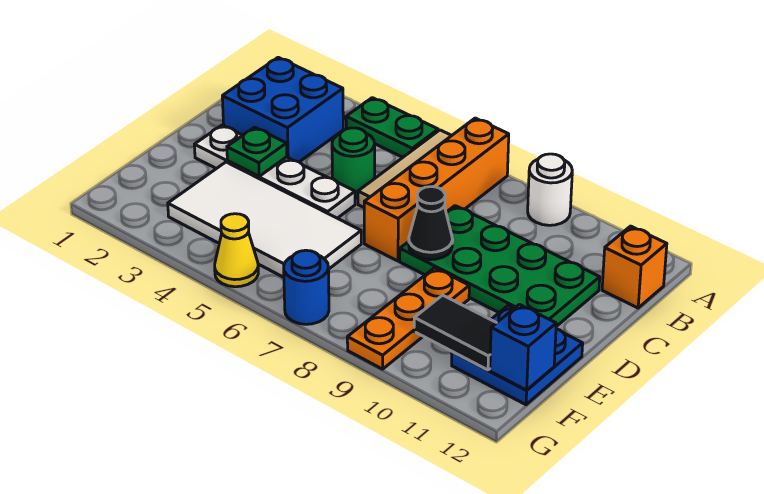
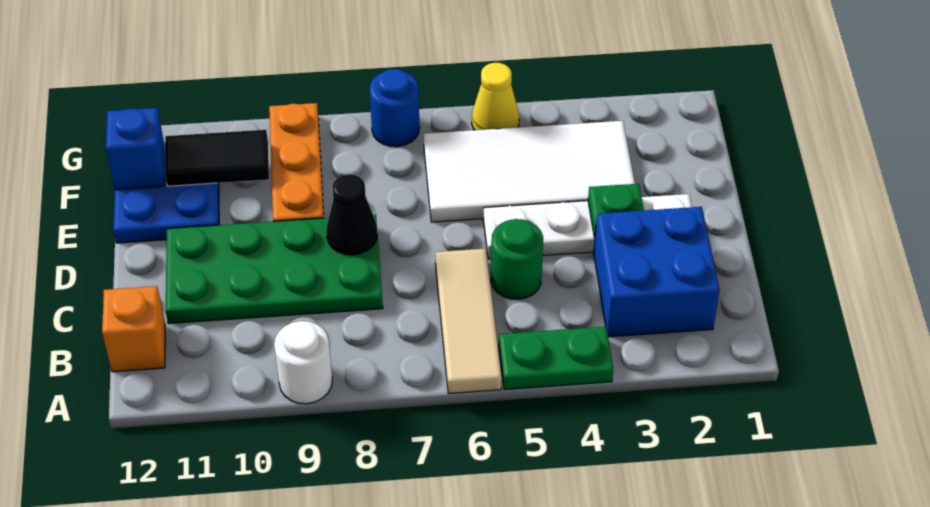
orange brick A7:D7 level 1 -> none

